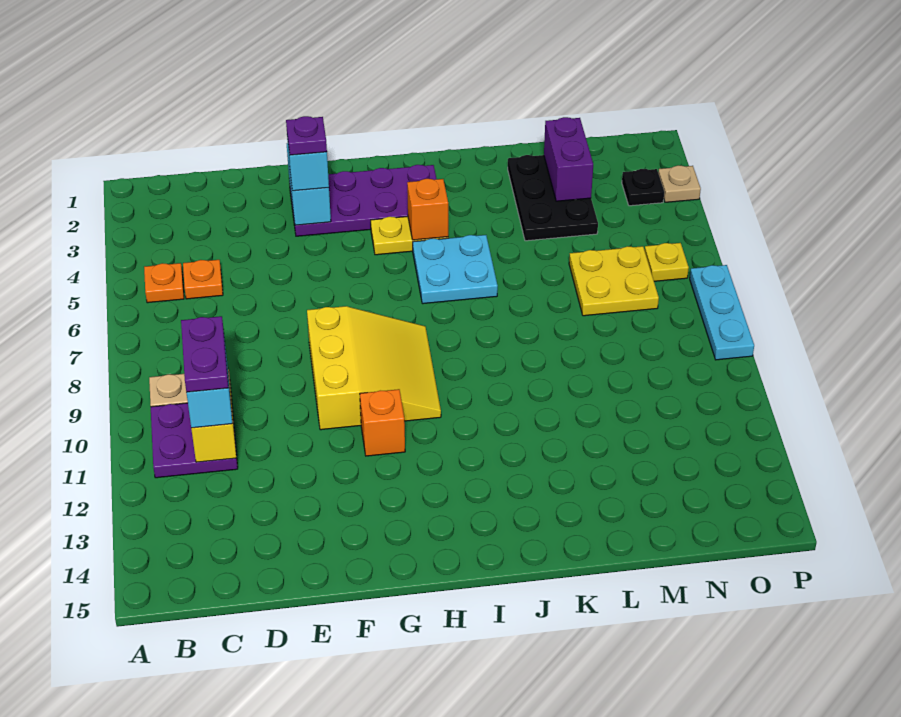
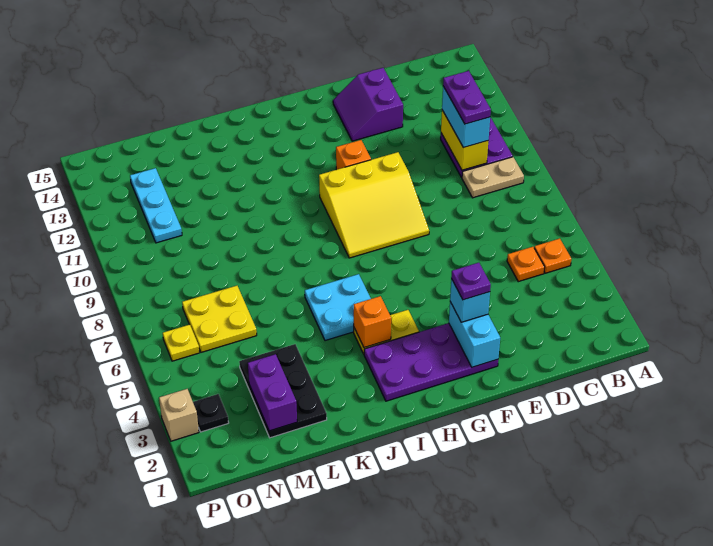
none -> purple slope E13:F14 level 1 top E
yellow slope F8:H10 level 1 top F -> yellow slope F8:H10 level 1 top 10
tan plate P3 level 1 -> tan brick P3 level 1
cyan plate P7:P9 level 1 -> cyan plate N11:N13 level 1

